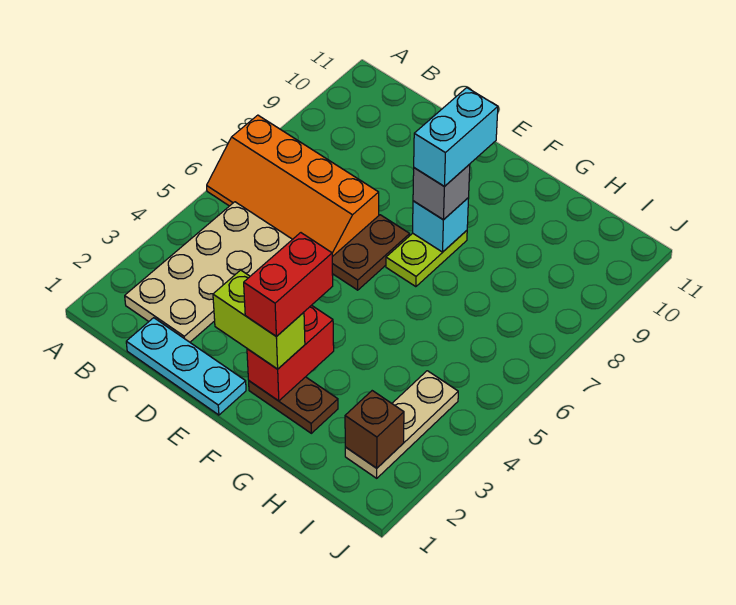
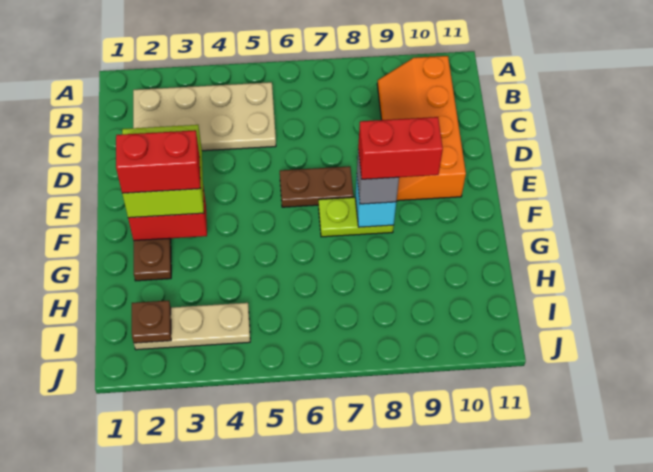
orange slope A6:D7 level 1 top 7 -> orange slope B9:E10 level 1 top 10
cyan plate C1:E1 level 1 -> none
lime brick E2:F2 level 3 -> lime brick E2:F3 level 3
cyan brick F8:F9 level 4 -> red brick F8:F9 level 4
brown brick I2 level 2 -> brown plate I2 level 2

